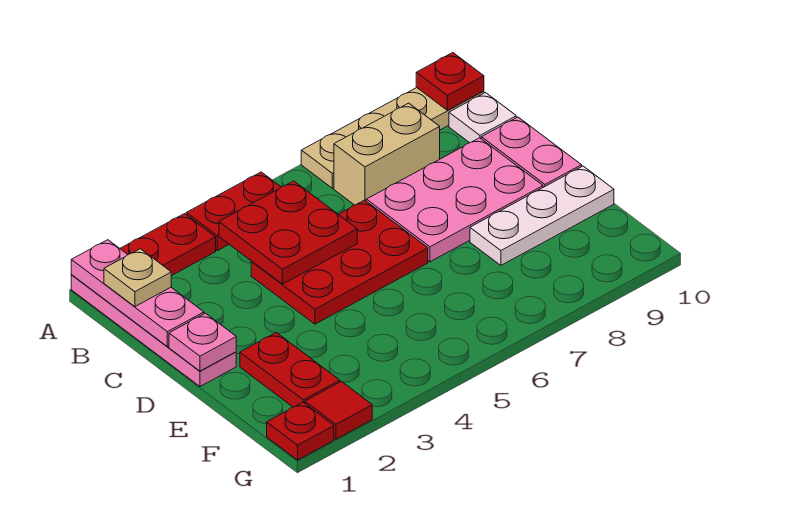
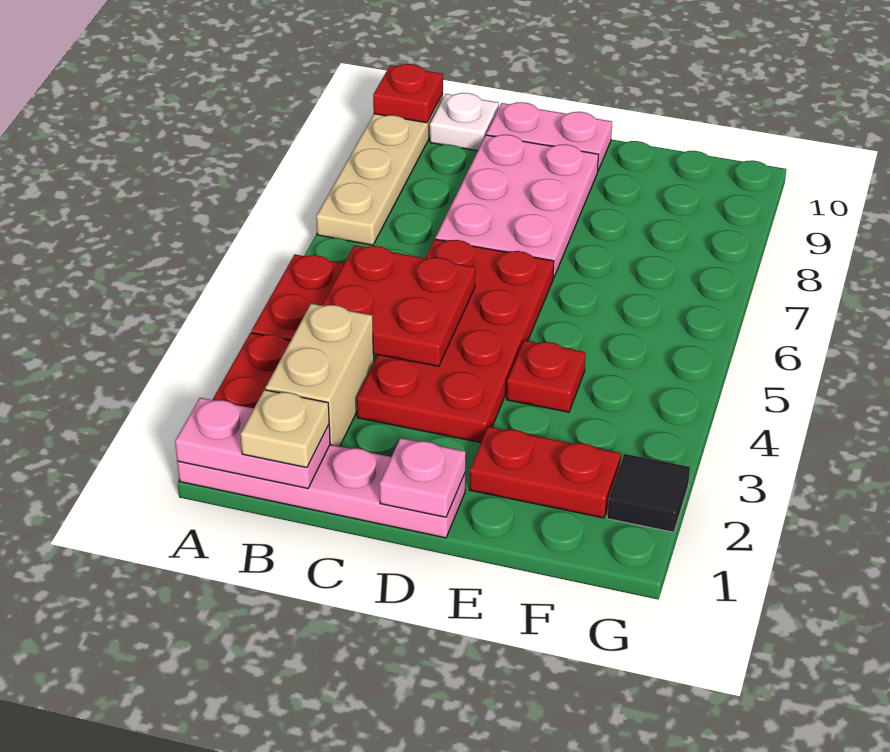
pink plate A1:C1 level 2 -> pink plate A1:B1 level 2
tan brick B7:B8 level 1 -> tan brick B2:B3 level 1
red plate C4:D6 level 1 -> red plate C3:D6 level 1
white plate E8:E10 level 1 -> none
red plate G1 level 1 -> red plate E4 level 1
red tile G2 level 1 -> black tile G2 level 1

